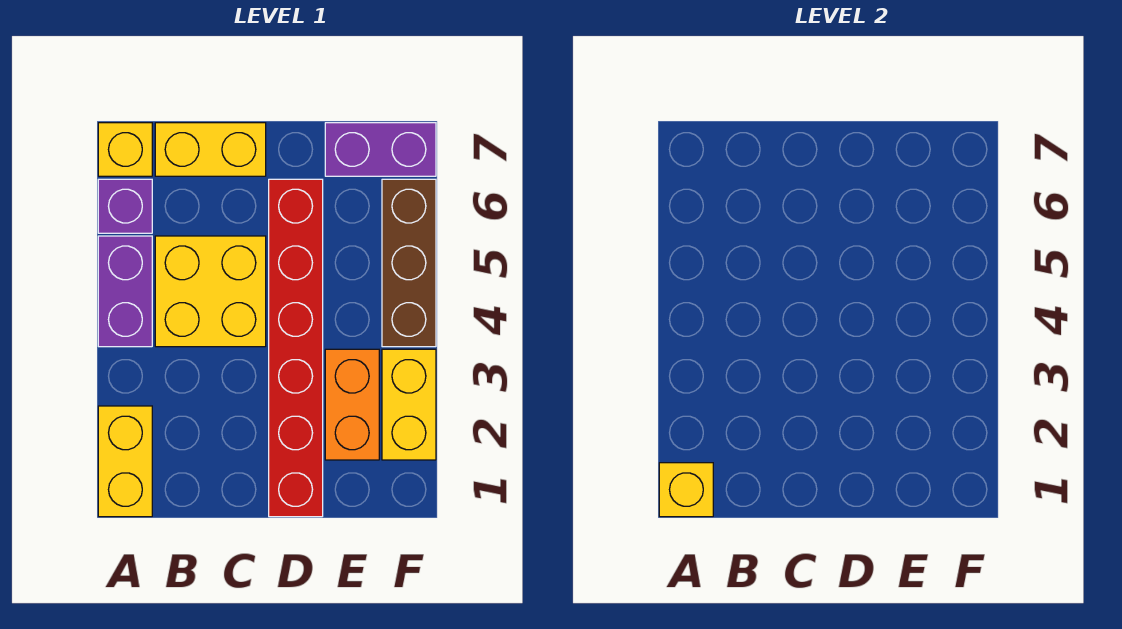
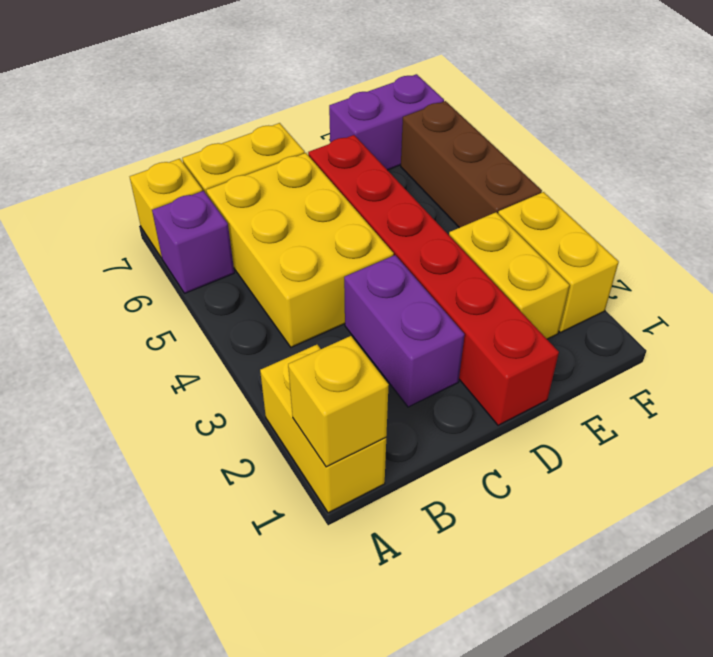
purple brick A4:A5 level 1 -> purple brick C2:C3 level 1
yellow brick B4:C5 level 1 -> yellow brick B4:C6 level 1
orange brick E2:E3 level 1 -> yellow brick E2:E3 level 1

